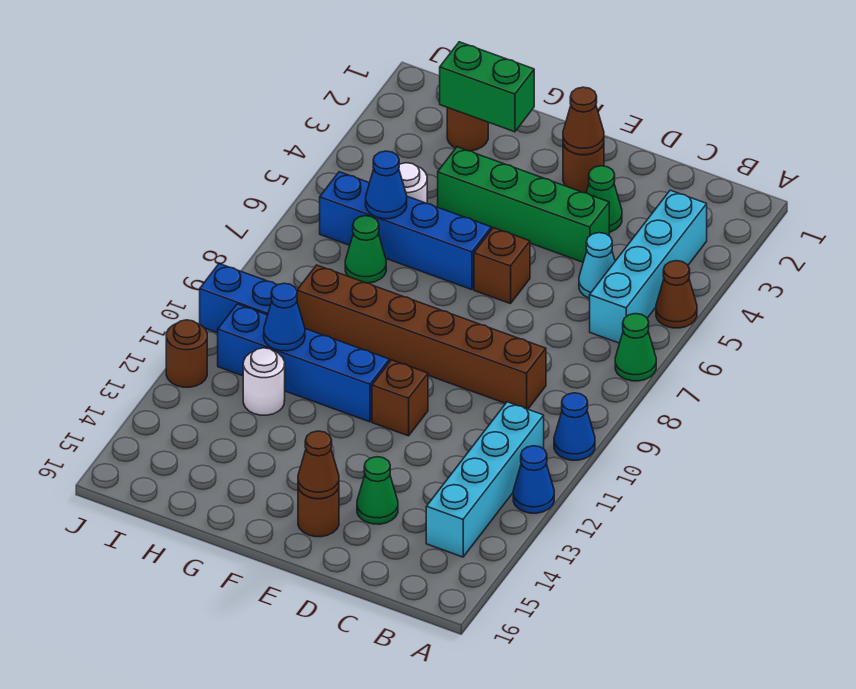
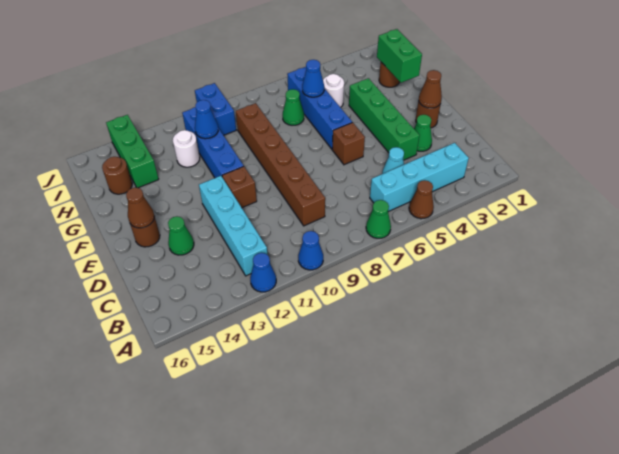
cyan brick B11:B14 level 1 -> cyan brick B12:E12 level 1
none -> green brick H14:J14 level 1
brown round brick J12 level 1 -> brown round brick H15 level 1

